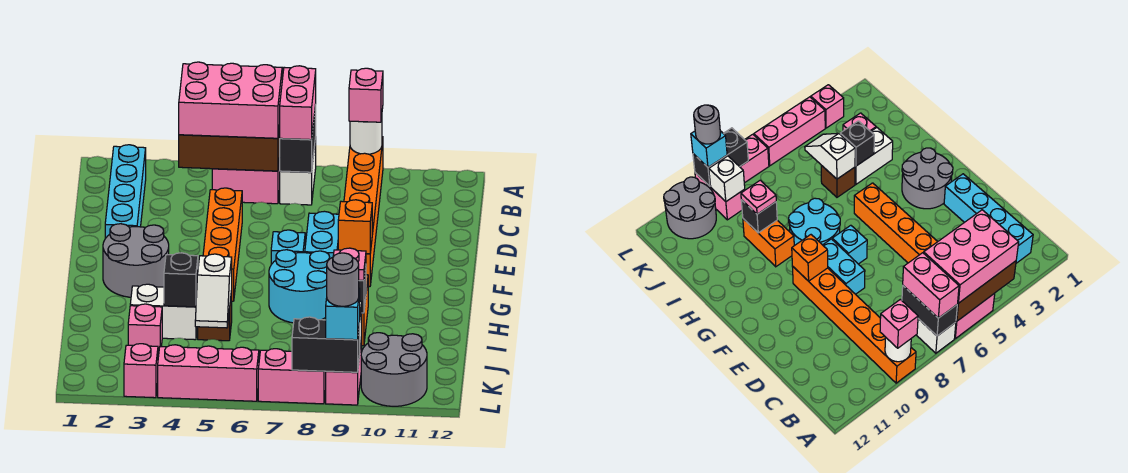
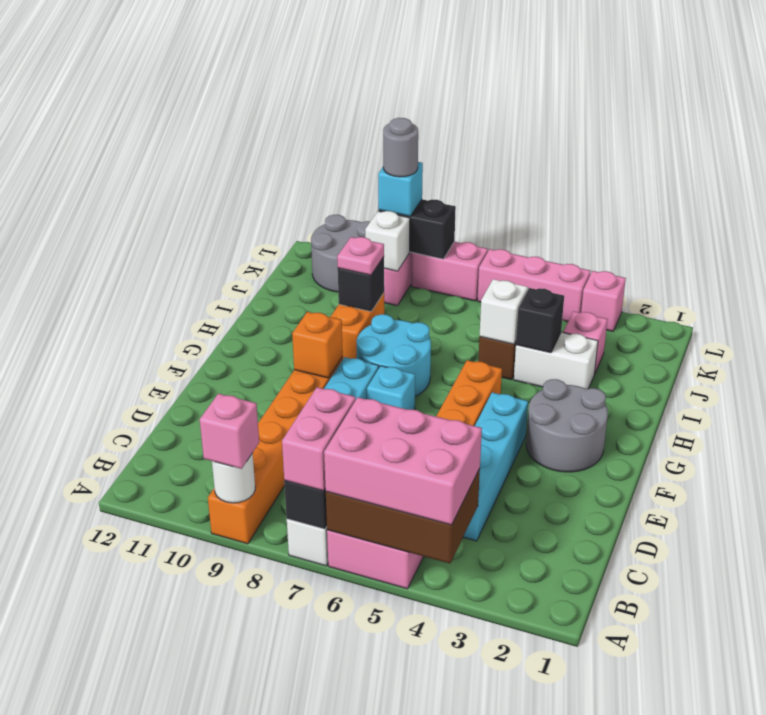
cyan brick B2:E2 level 1 -> cyan brick C4:F4 level 1

